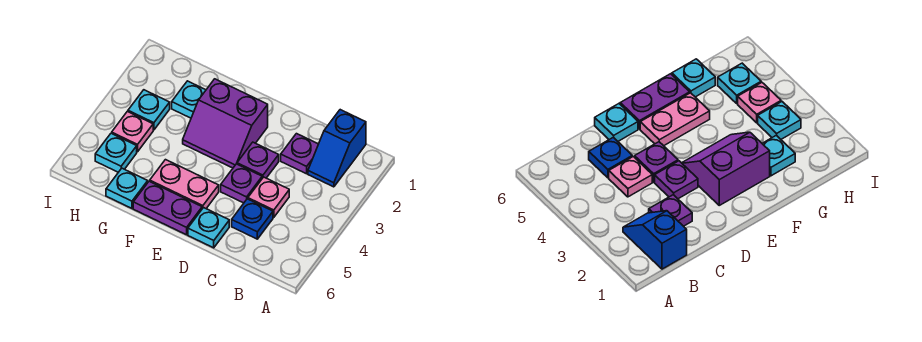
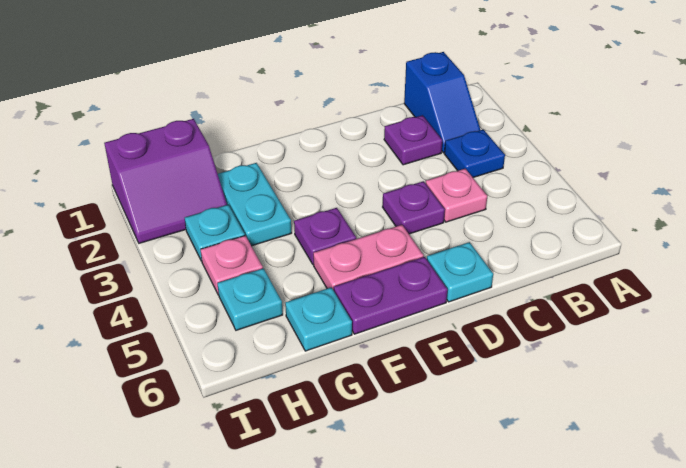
blue plate C5 level 1 -> blue plate B3 level 1
purple plate D3 level 1 -> purple plate F4 level 1
purple slope E2:F3 level 1 top 2 -> purple slope H1:I2 level 1 top 1
cyan plate G2 level 1 -> cyan plate G2:G3 level 1

